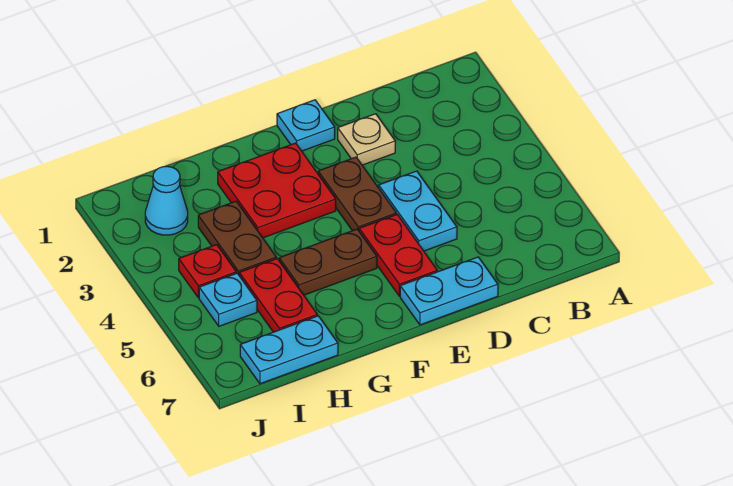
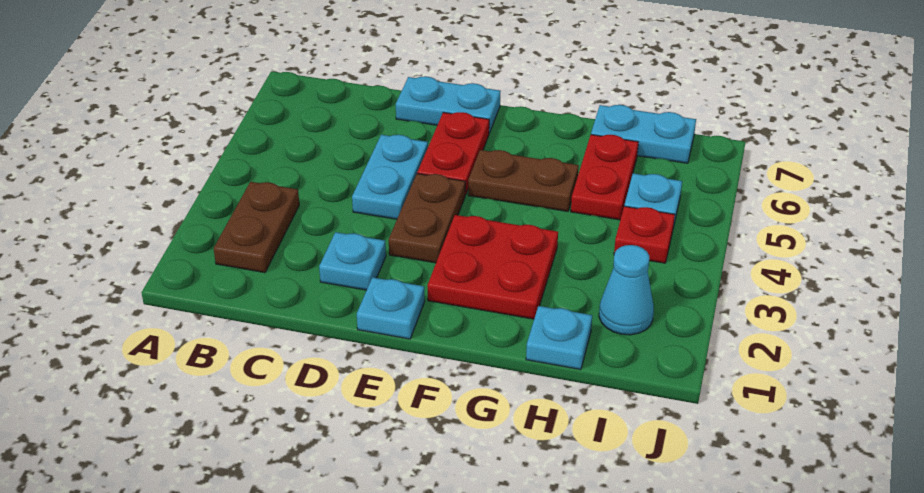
tan plate D2 level 1 -> cyan plate D2 level 1
none -> cyan plate H1 level 1
brown plate H3:H4 level 1 -> brown plate B2:B3 level 1

